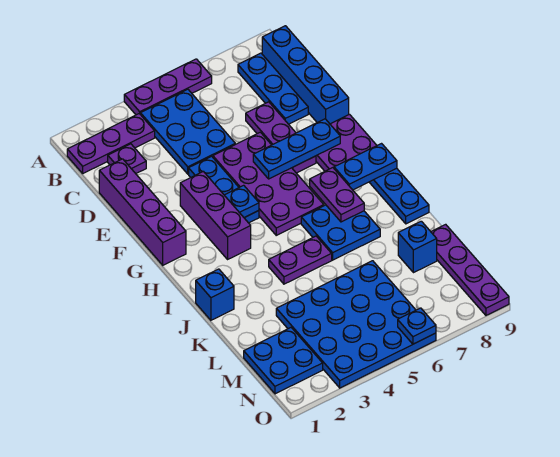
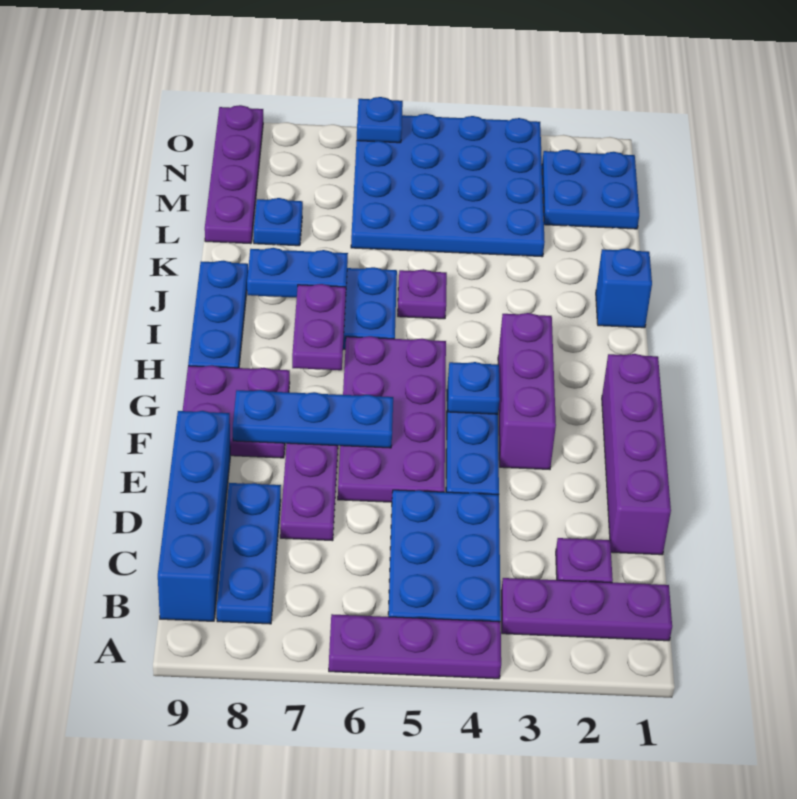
blue plate H8:H9 level 2 -> blue plate J7:J8 level 2
purple plate J4:J5 level 1 -> purple plate J5 level 1
blue brick L8 level 1 -> blue plate L8 level 1

